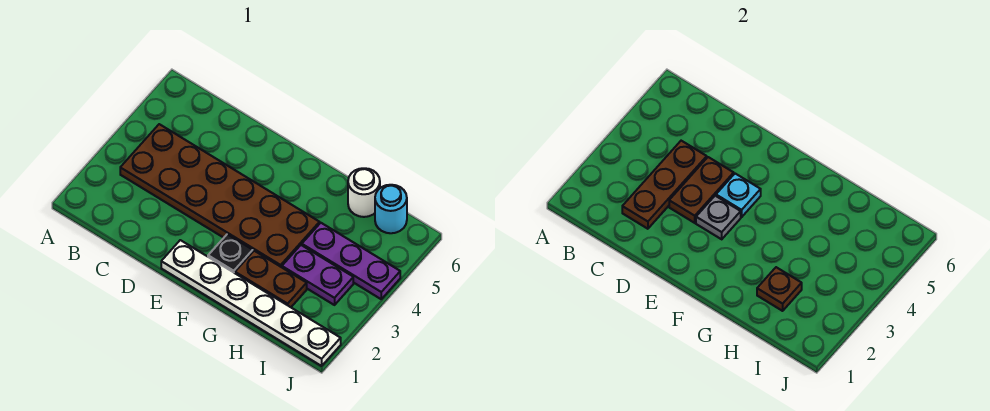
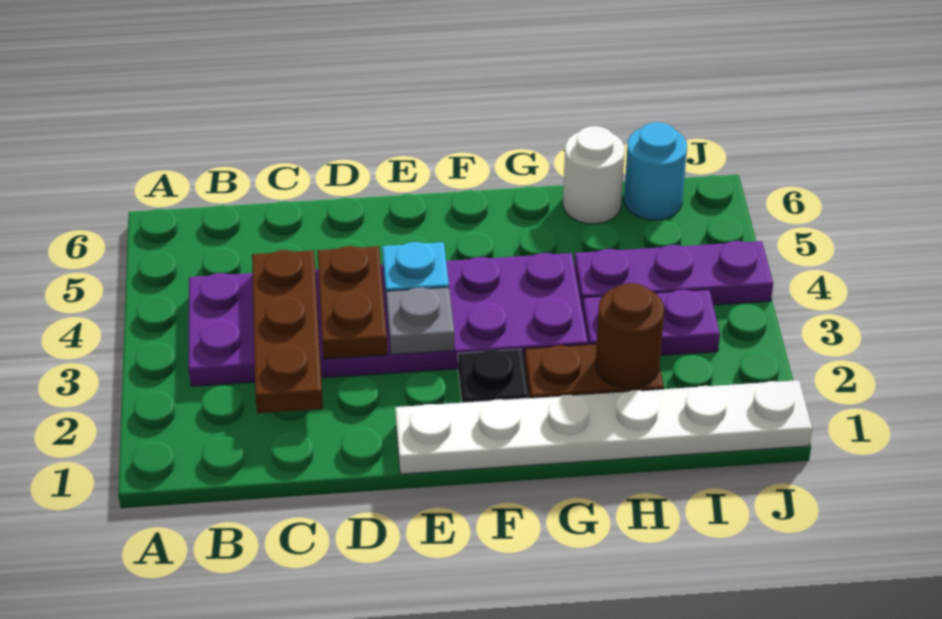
brown plate B3:G4 level 1 -> purple plate B3:G4 level 1
brown plate H2 level 2 -> brown round brick H2 level 2

